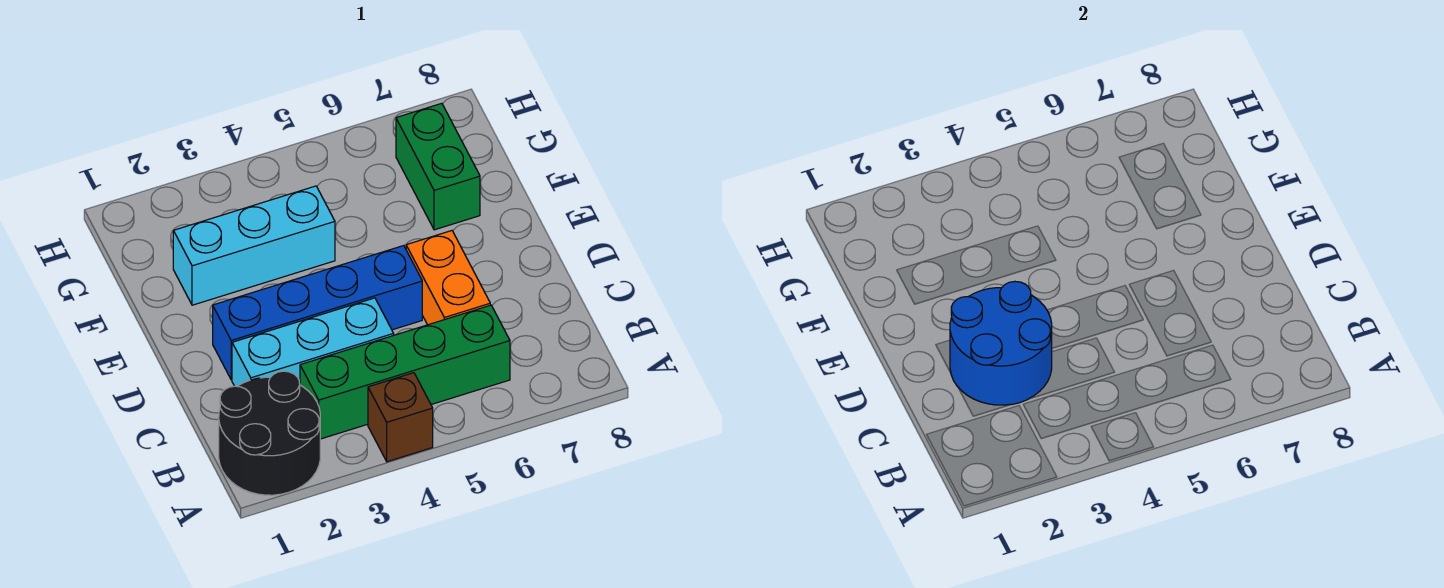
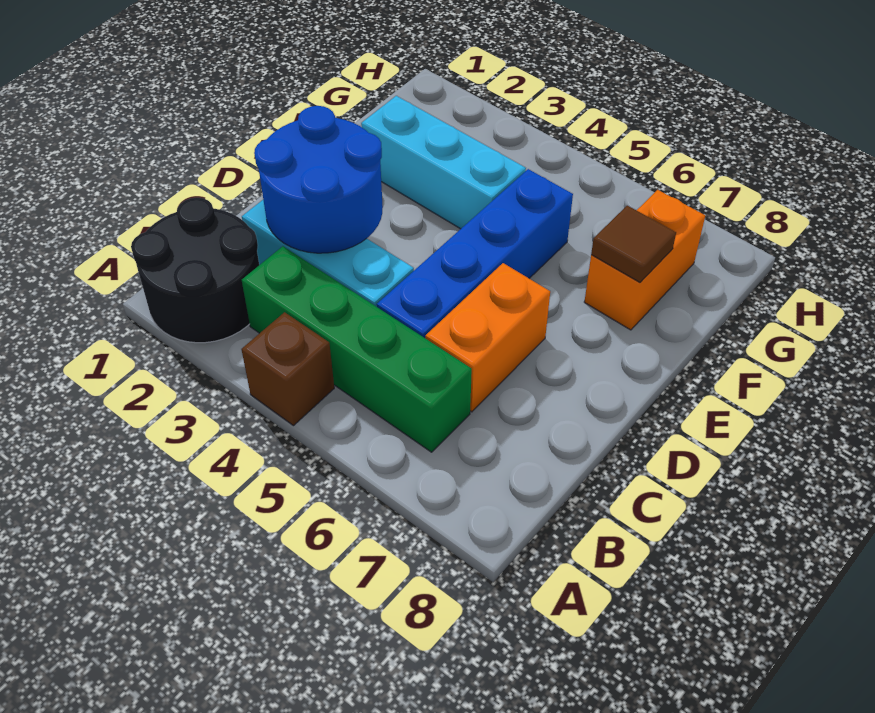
blue brick D2:D5 level 1 -> blue brick C5:F5 level 1
green brick F7:G7 level 1 -> orange brick F7:G7 level 1
none -> brown tile F7 level 2

